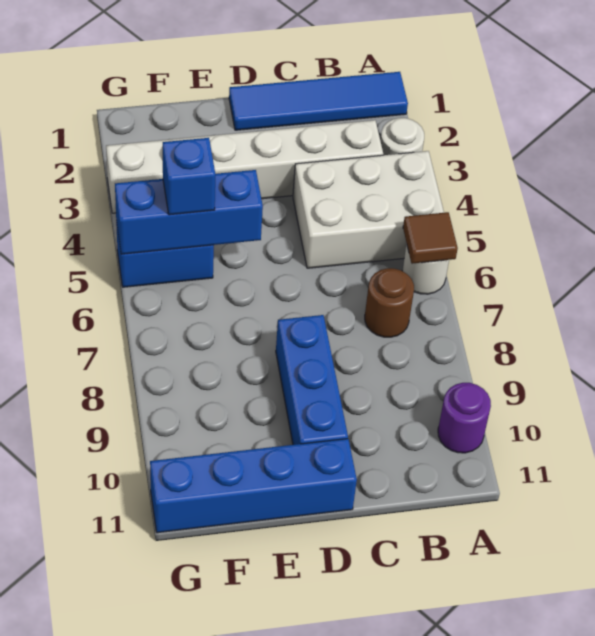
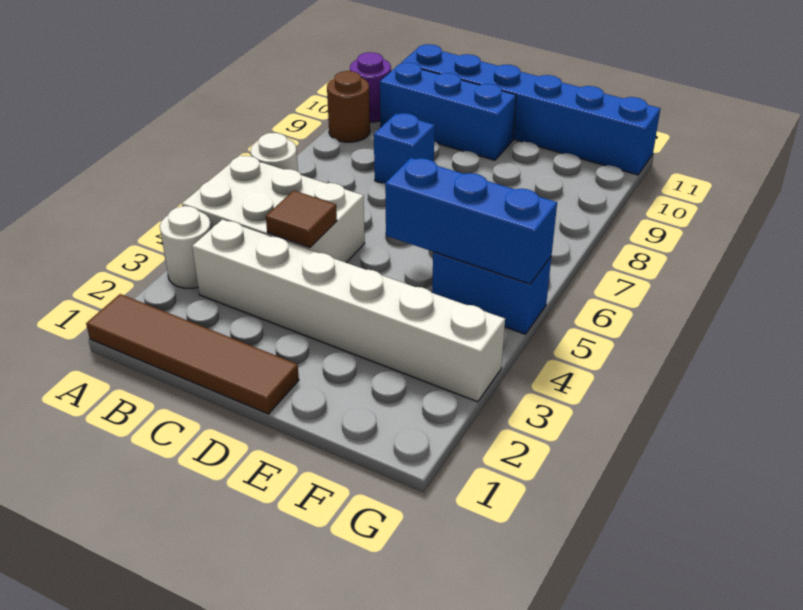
blue tile A1:D1 level 1 -> brown tile A1:D1 level 1
brown tile A6 level 2 -> brown tile C4 level 2
brown round brick B7 level 1 -> brown round brick A9 level 1
blue brick D8:D10 level 1 -> blue brick B10:D10 level 1
blue brick D11:G11 level 1 -> blue brick B11:G11 level 1
blue brick F5 level 3 -> blue brick C8 level 1

